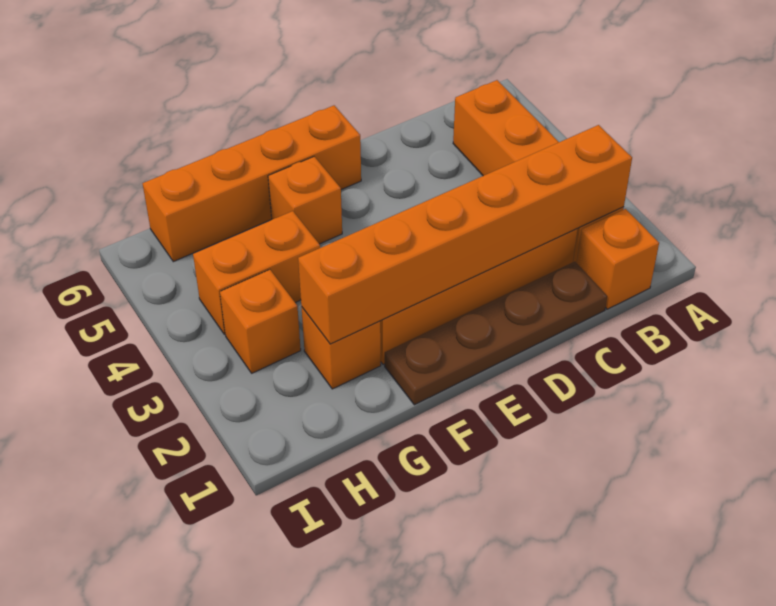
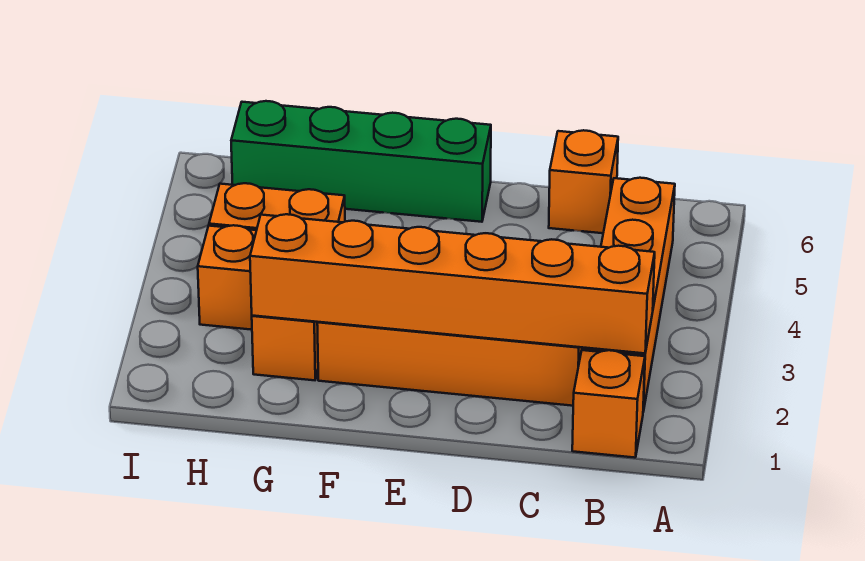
brown plate C1:F1 level 1 -> none
orange brick E6:H6 level 1 -> green brick E6:H6 level 1
orange brick F5 level 1 -> orange brick C6 level 1

